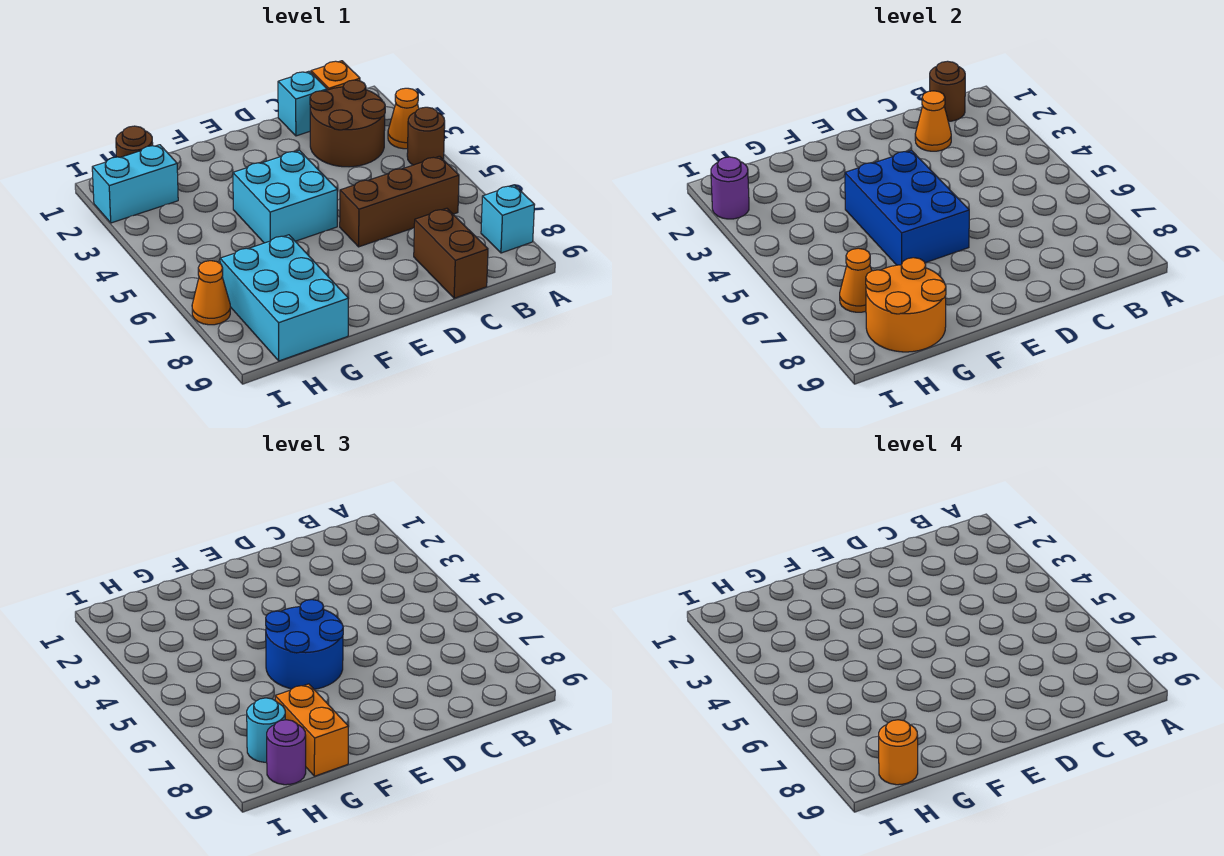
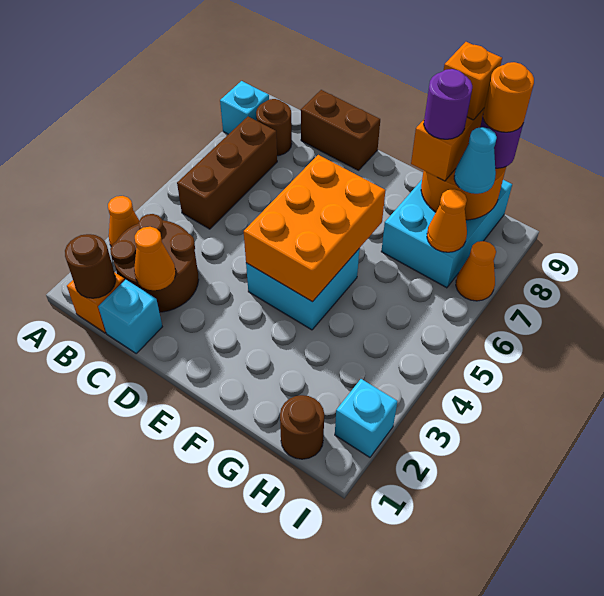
brown round brick A4 level 1 -> brown round brick B8 level 1
brown brick B6:D6 level 1 -> brown brick B5:B7 level 1
brown brick C8:C9 level 1 -> brown brick C9:D9 level 1
blue brick E4:F6 level 2 -> orange brick E4:F6 level 2
blue round brick E5:F6 level 3 -> none
none -> orange brick G9 level 4
cyan brick H2:I2 level 1 -> cyan brick I2 level 1
cyan round brick H8 level 3 -> cyan cone H8 level 3
purple round brick I2 level 2 -> purple round brick G8 level 4

